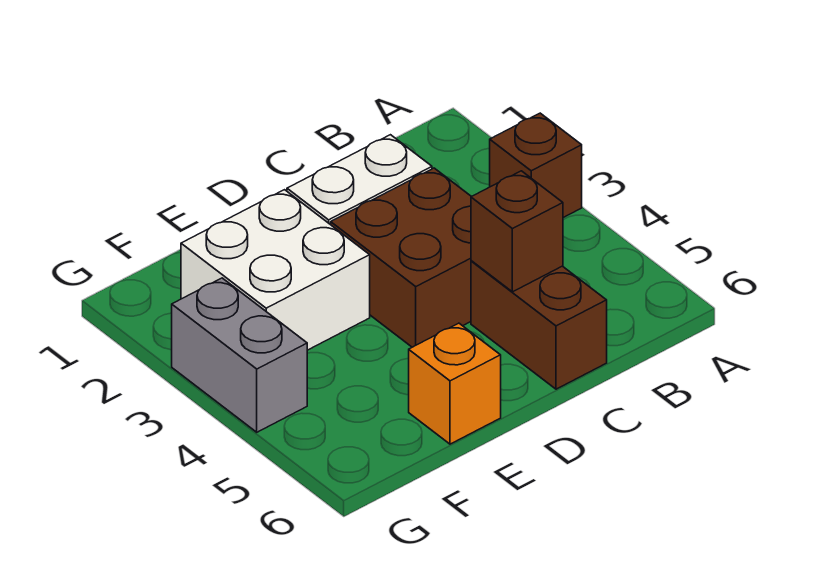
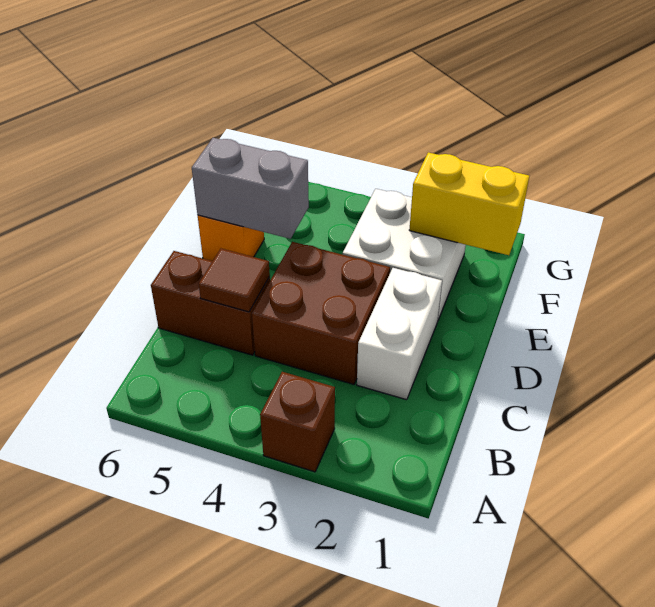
brown brick C5 level 2 -> brown tile C5 level 2
none -> yellow brick F1:F2 level 2
grey brick G3:G4 level 1 -> grey brick E5:E6 level 2

